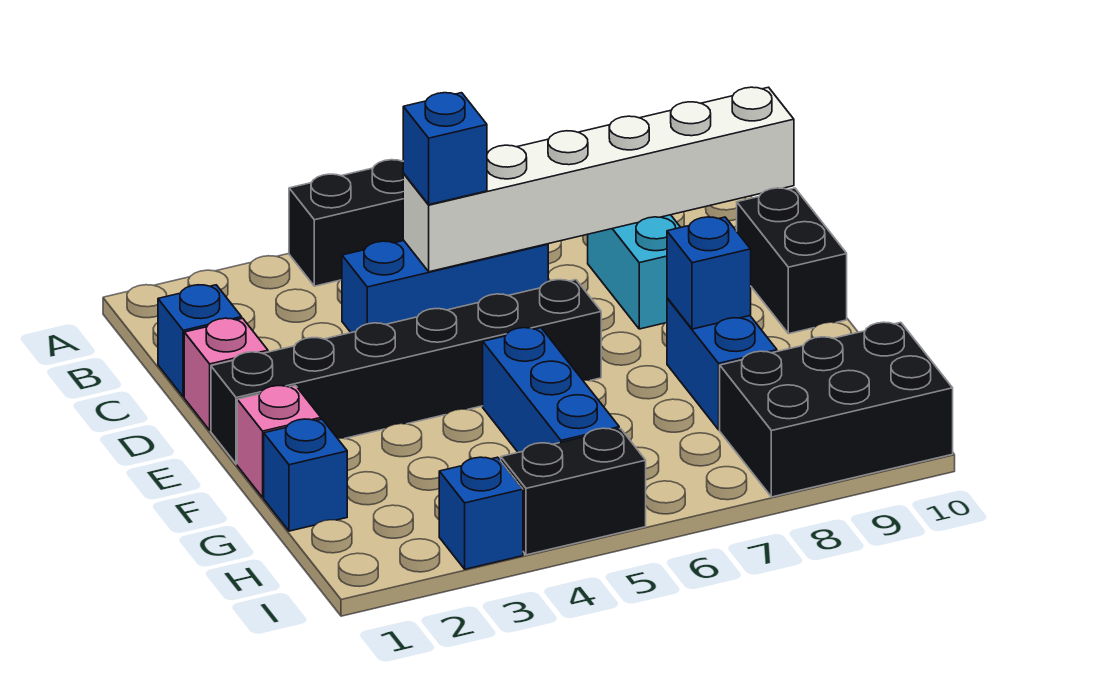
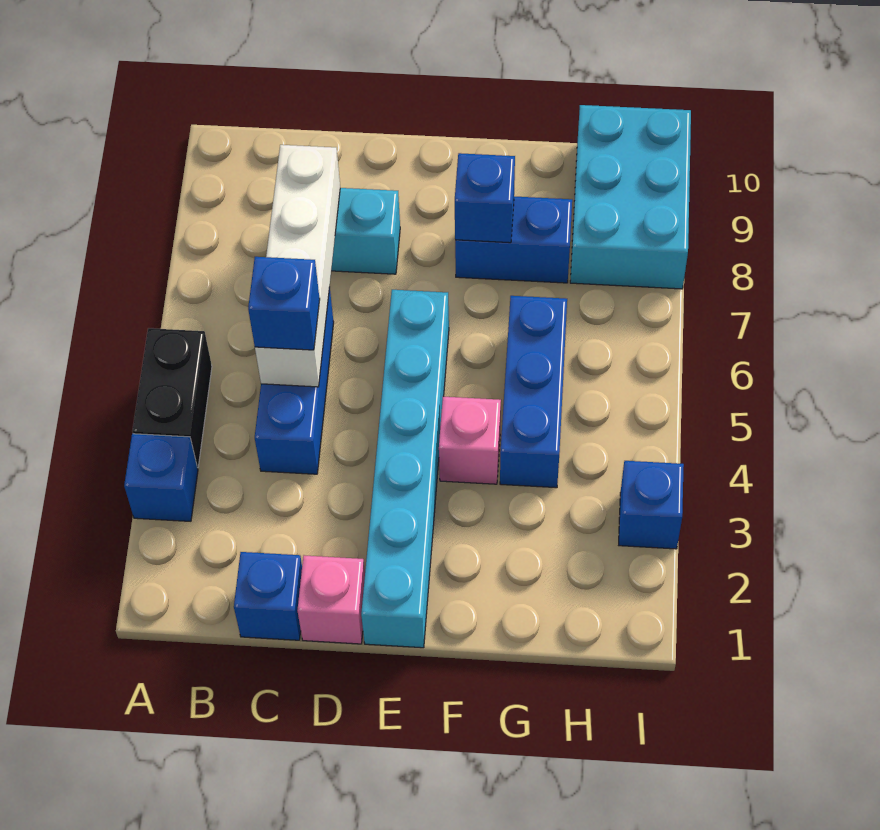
white brick C5:C10 level 2 -> white brick C5:C8 level 2
black brick D10:E10 level 1 -> none
black brick E1:E6 level 1 -> cyan brick E1:E6 level 1
pink brick F1 level 1 -> pink brick F4 level 1
blue brick F5:H5 level 1 -> blue brick G4:G6 level 1
blue brick G1 level 1 -> blue brick A3 level 1
black brick H8:I10 level 1 -> cyan brick H8:I10 level 1
black brick I4:I5 level 1 -> none

